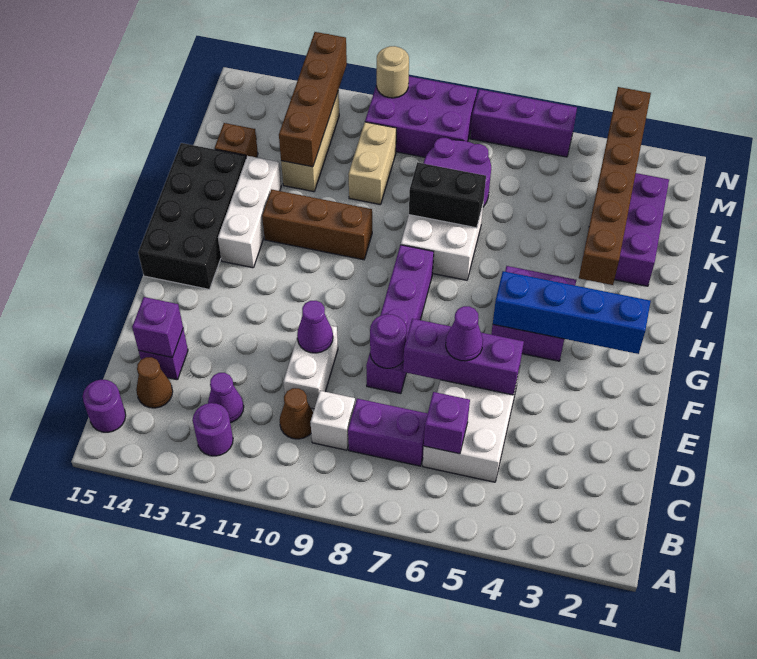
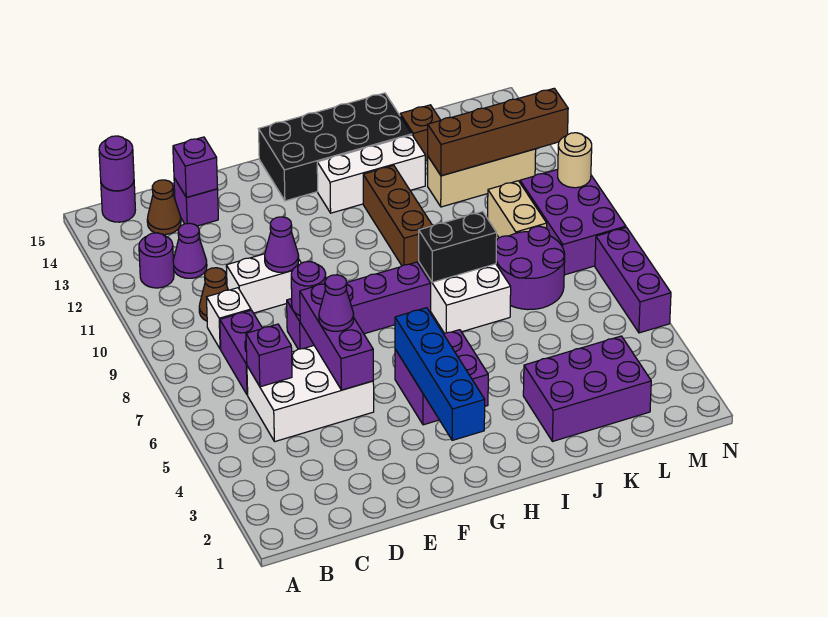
none -> purple round brick B15 level 2
brown brick I3:N3 level 2 -> none
black brick J7:J8 level 2 -> black brick I8:J8 level 2
tan brick K10:L10 level 1 -> tan brick L9:L10 level 1

